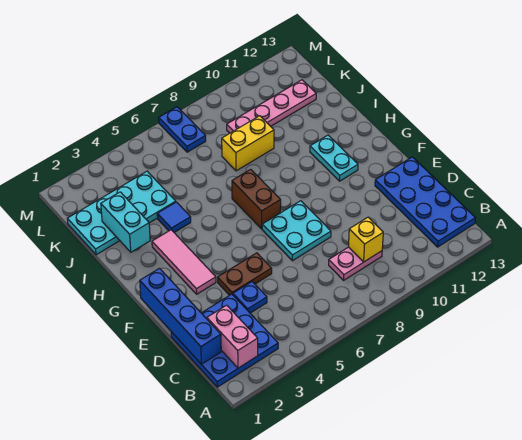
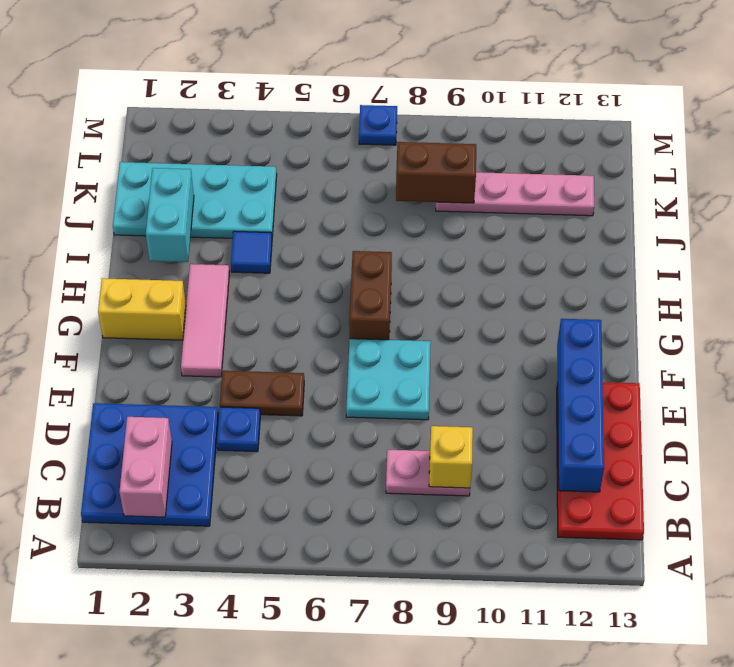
blue plate B12:E13 level 1 -> red plate B12:E13 level 1
blue brick C1:F1 level 2 -> blue brick C12:F12 level 2
cyan plate G11:H11 level 1 -> none
yellow brick J8:J9 level 1 -> yellow brick G1:G2 level 1
none -> brown brick K8:K9 level 2
blue plate L7:M7 level 1 -> blue plate M7 level 1

